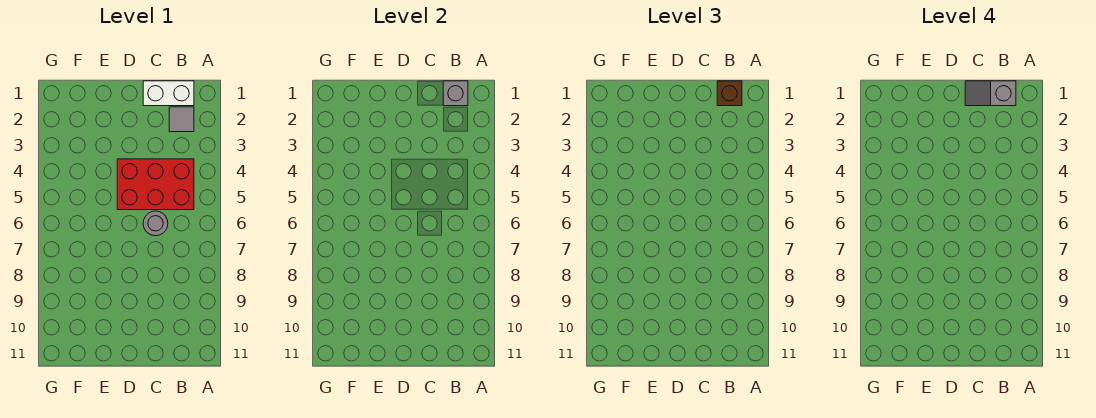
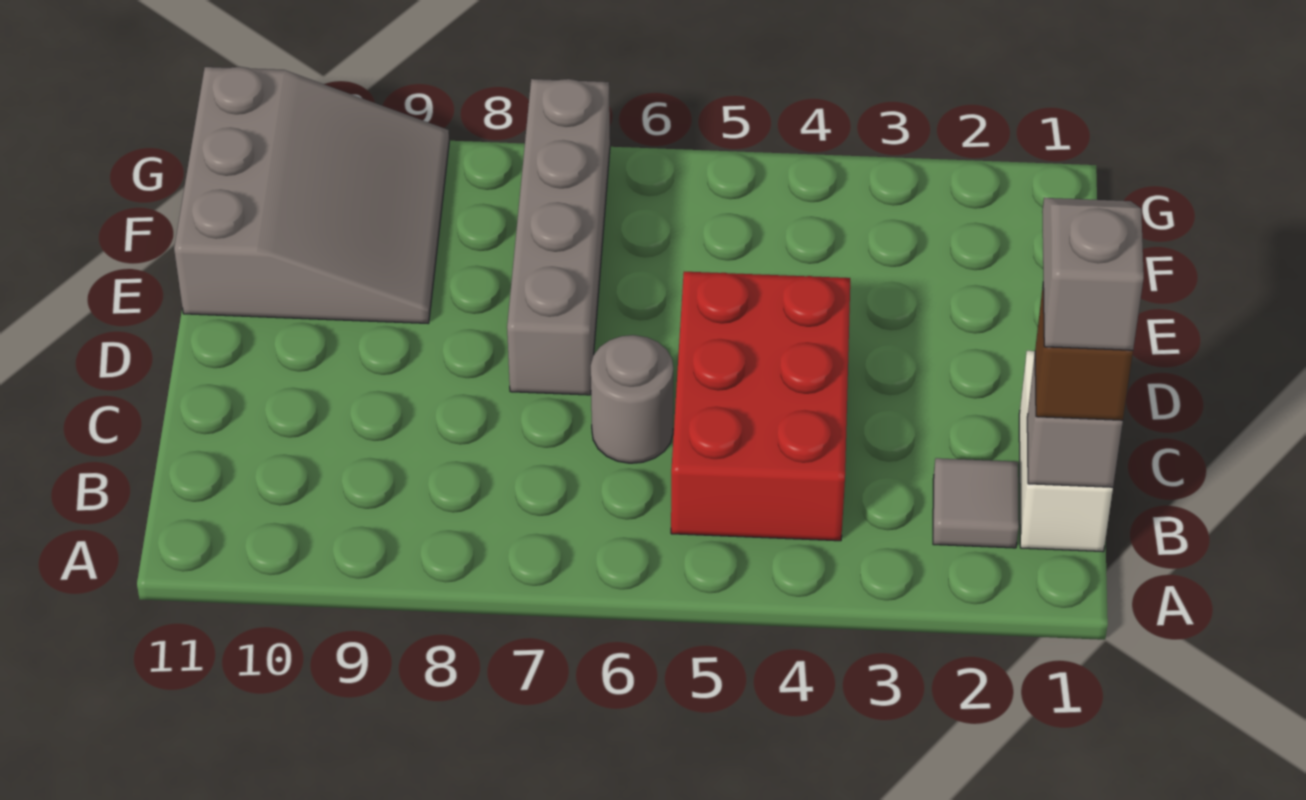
none -> grey brick D7:G7 level 1
none -> grey slope E9:G11 level 1 top 11

